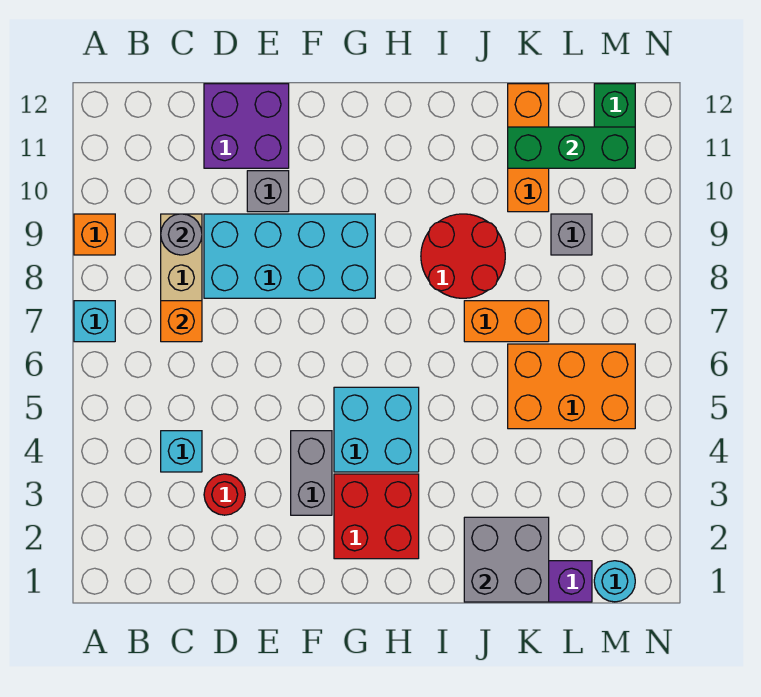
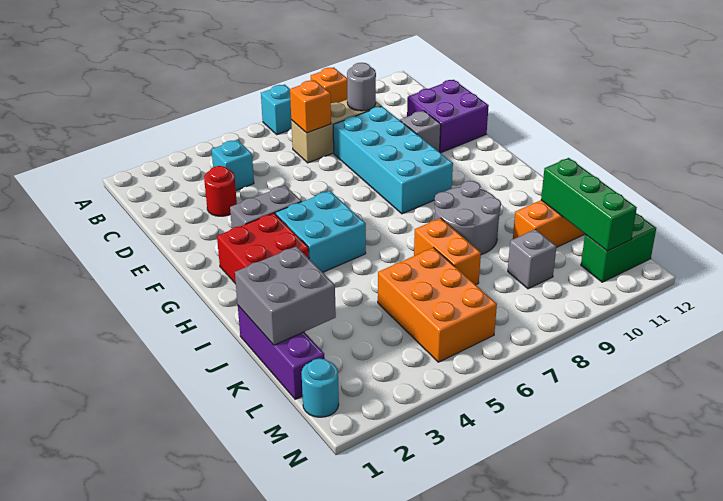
red round brick I8:J9 level 1 -> grey round brick I8:J9 level 1

